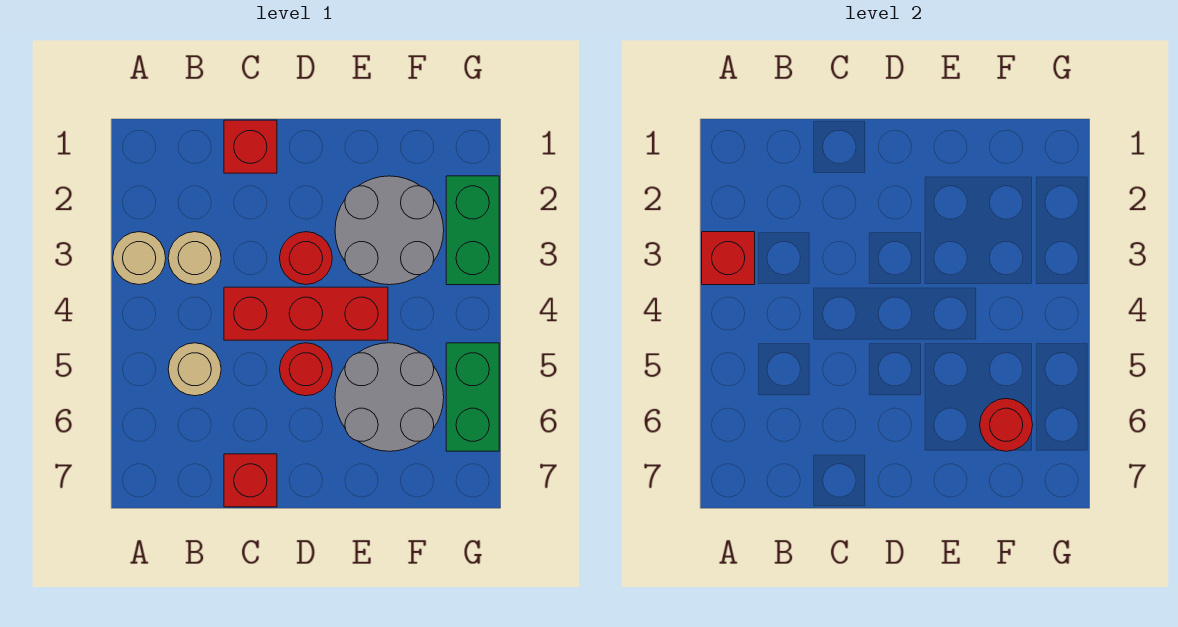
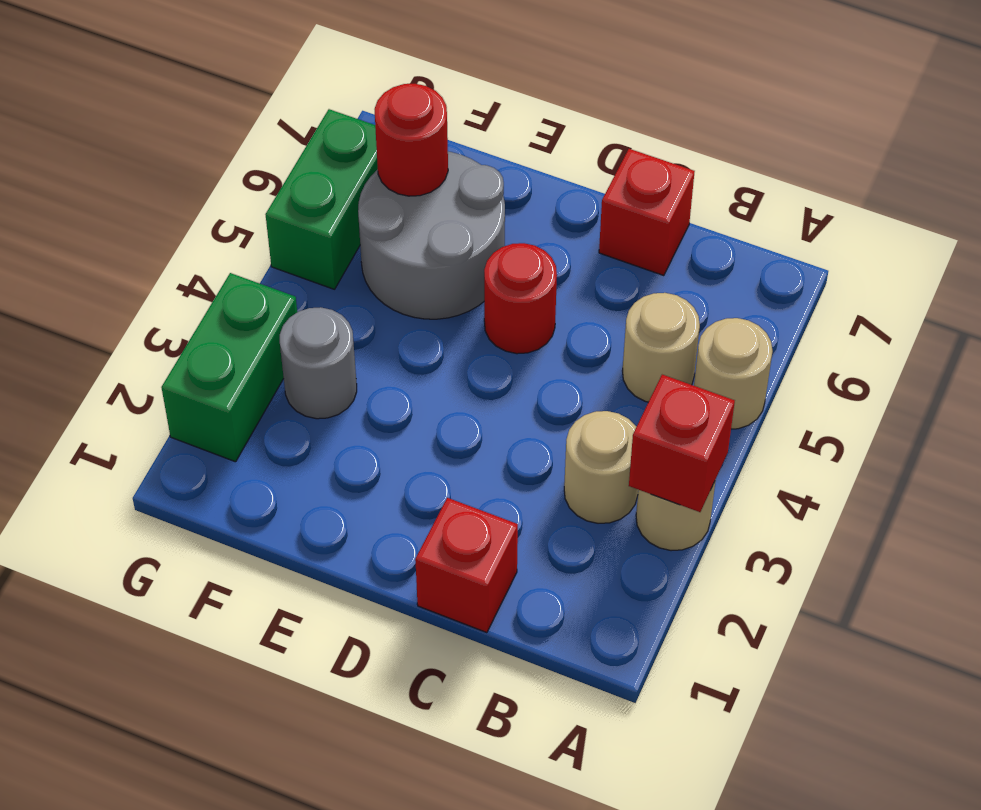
none -> tan round brick A5 level 1
red brick C4:E4 level 1 -> none
red round brick D3 level 1 -> none
grey round brick E2:F3 level 1 -> grey round brick F3 level 1

